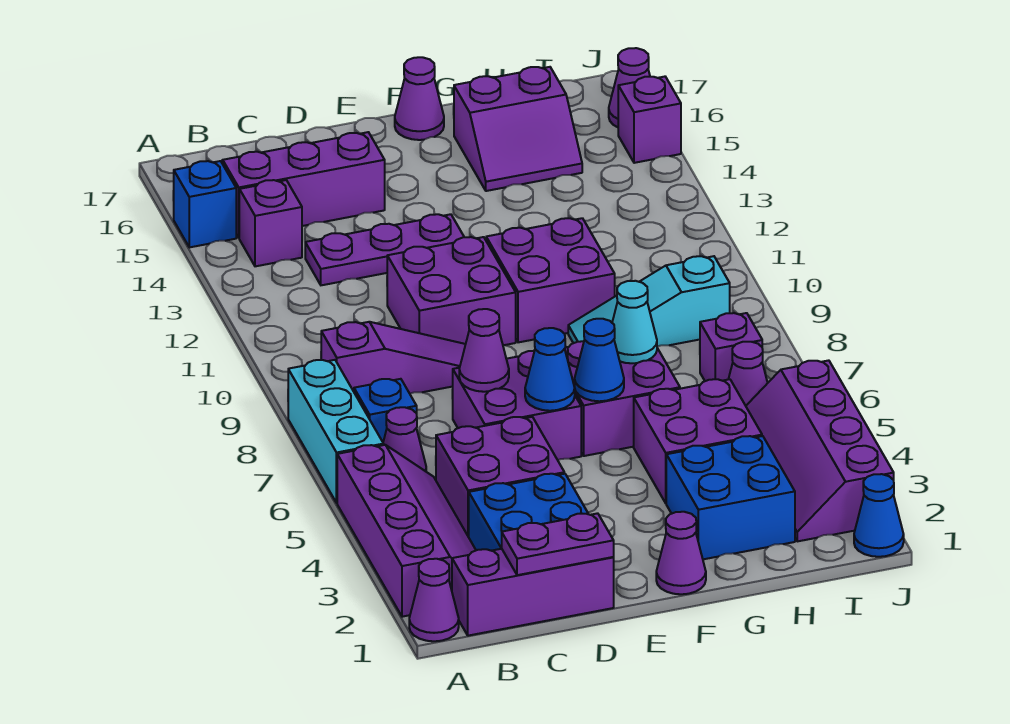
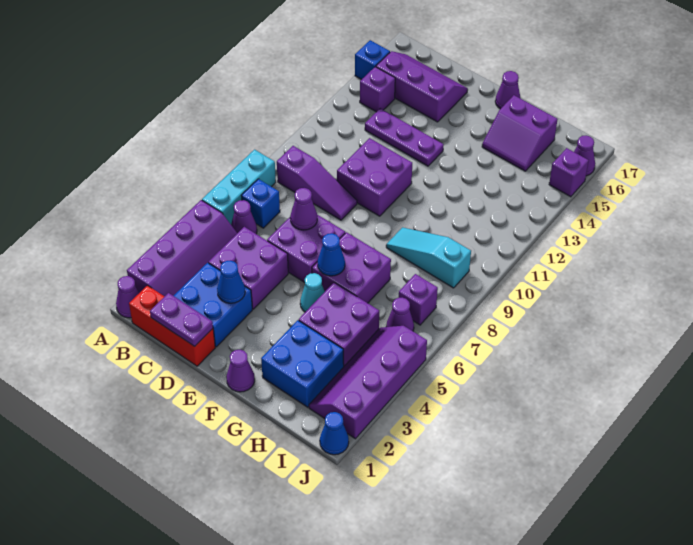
purple brick B1:D1 level 1 -> red brick B1:D1 level 1
blue cone E6 level 2 -> blue cone D3 level 2
purple brick F10:G11 level 1 -> none
cyan cone G7 level 2 -> cyan cone F5 level 1

